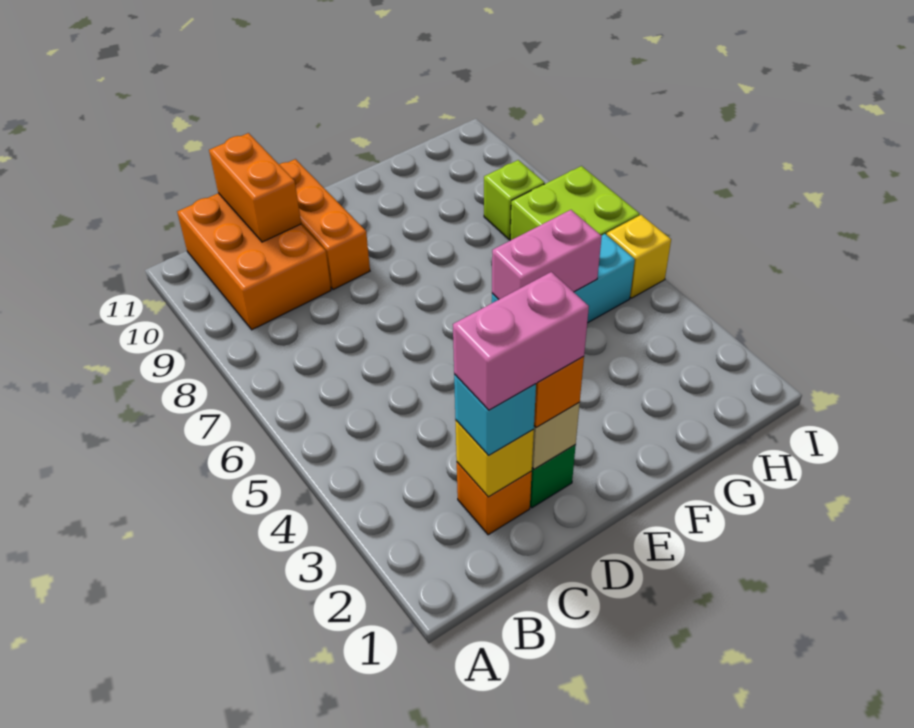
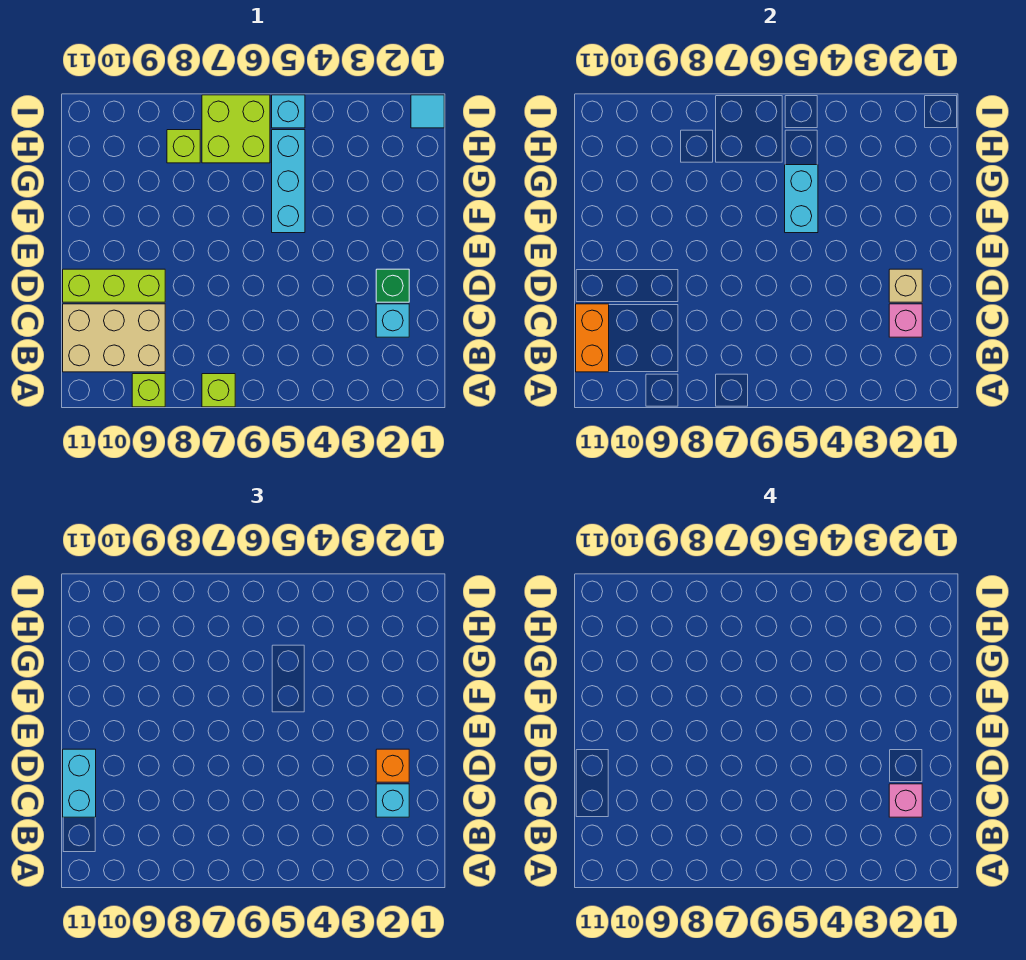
none -> lime brick A7 level 1
none -> lime brick A9 level 1
orange brick B9:C11 level 1 -> tan brick B9:C11 level 1
orange brick C2 level 1 -> cyan brick C2 level 1
yellow brick C2 level 2 -> pink brick C2 level 2
pink brick C2:D2 level 4 -> pink brick C2 level 4
orange brick C10:C11 level 2 -> orange brick B11:C11 level 2
none -> cyan brick C11:D11 level 3
orange brick D9:D11 level 1 -> lime brick D9:D11 level 1
pink brick F5:G5 level 2 -> cyan brick F5:G5 level 2
none -> cyan tile I1 level 1
yellow brick I5 level 1 -> cyan brick I5 level 1

